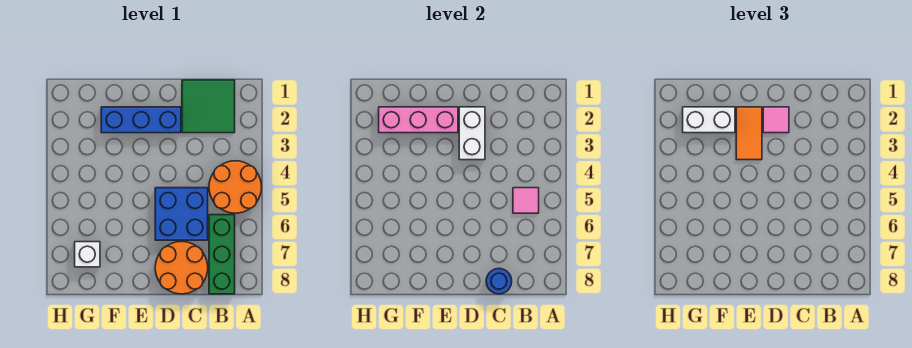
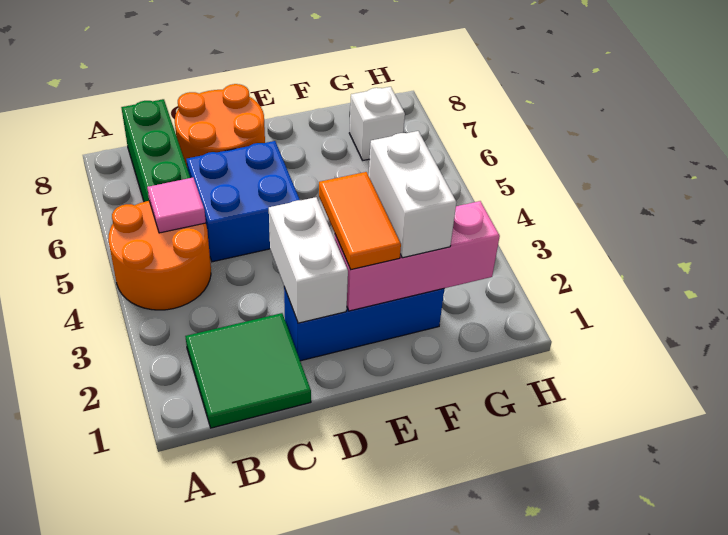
blue round brick C8 level 2 -> none
pink tile D2 level 3 -> none
white brick F2:G2 level 3 -> white brick F2:F3 level 3

